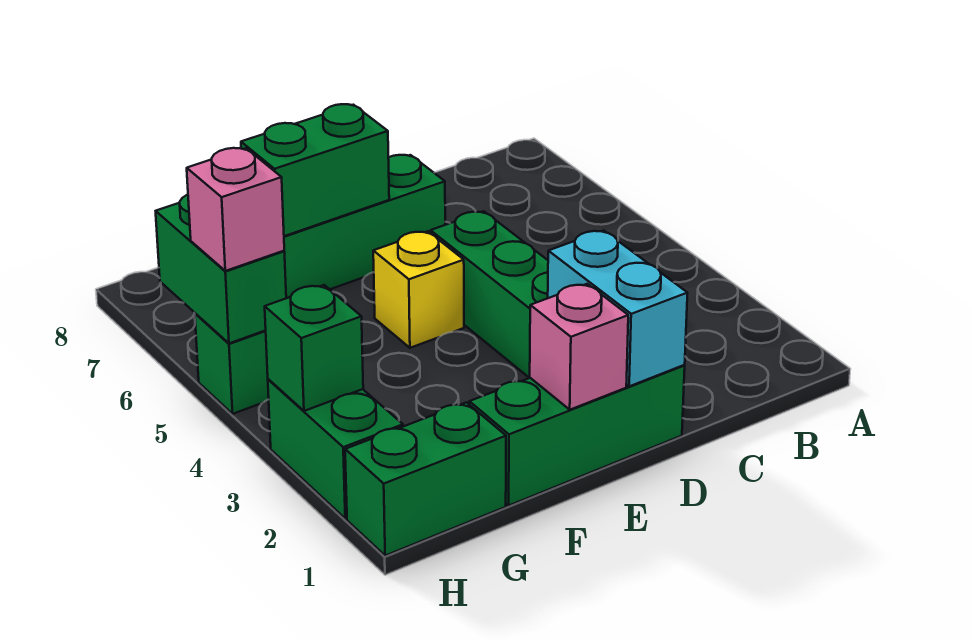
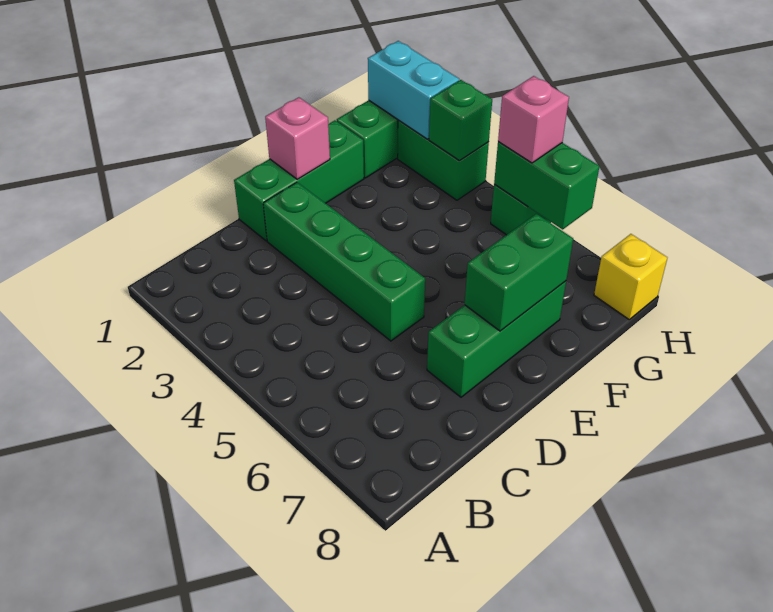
cyan brick D1:D2 level 2 -> cyan brick H1:H2 level 2
yellow brick E5 level 1 -> yellow brick H8 level 1

